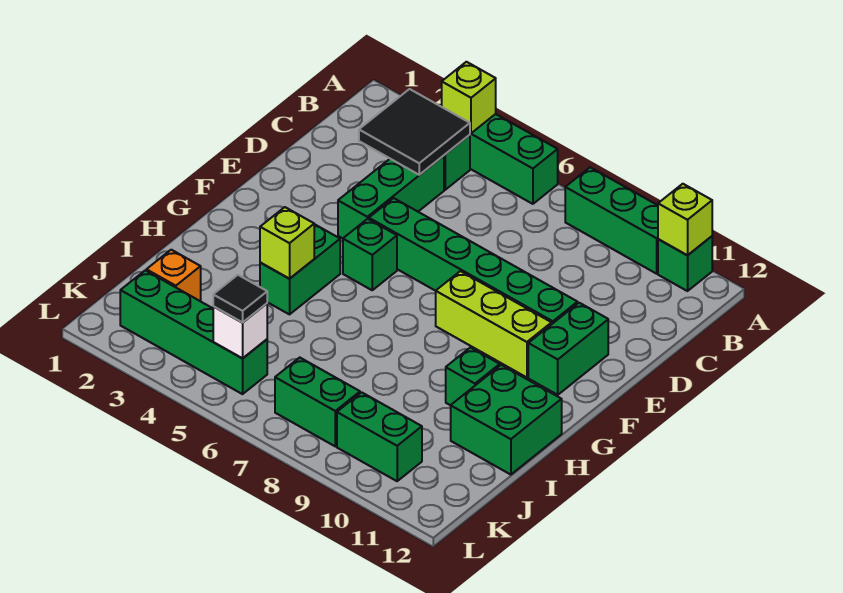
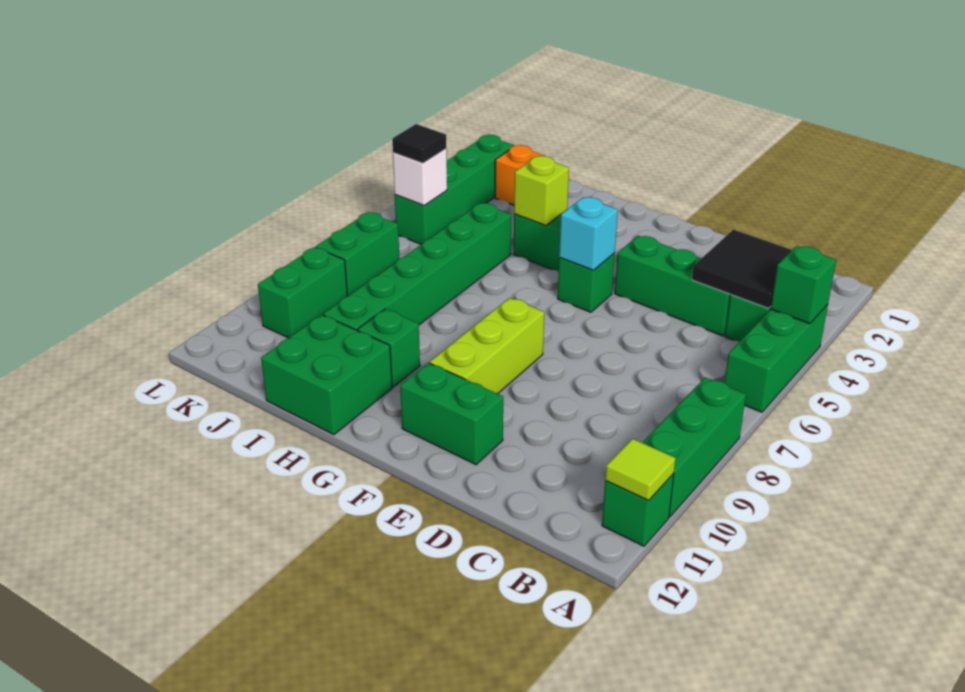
lime brick A4 level 2 -> green brick A4 level 2
lime brick A11 level 2 -> lime tile A11 level 2
green brick E5:E10 level 1 -> green brick I5:I10 level 1
none -> cyan brick F5 level 2

